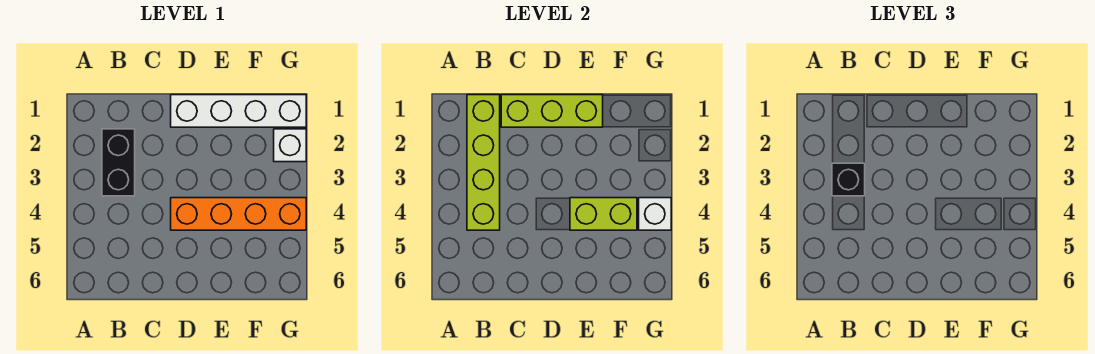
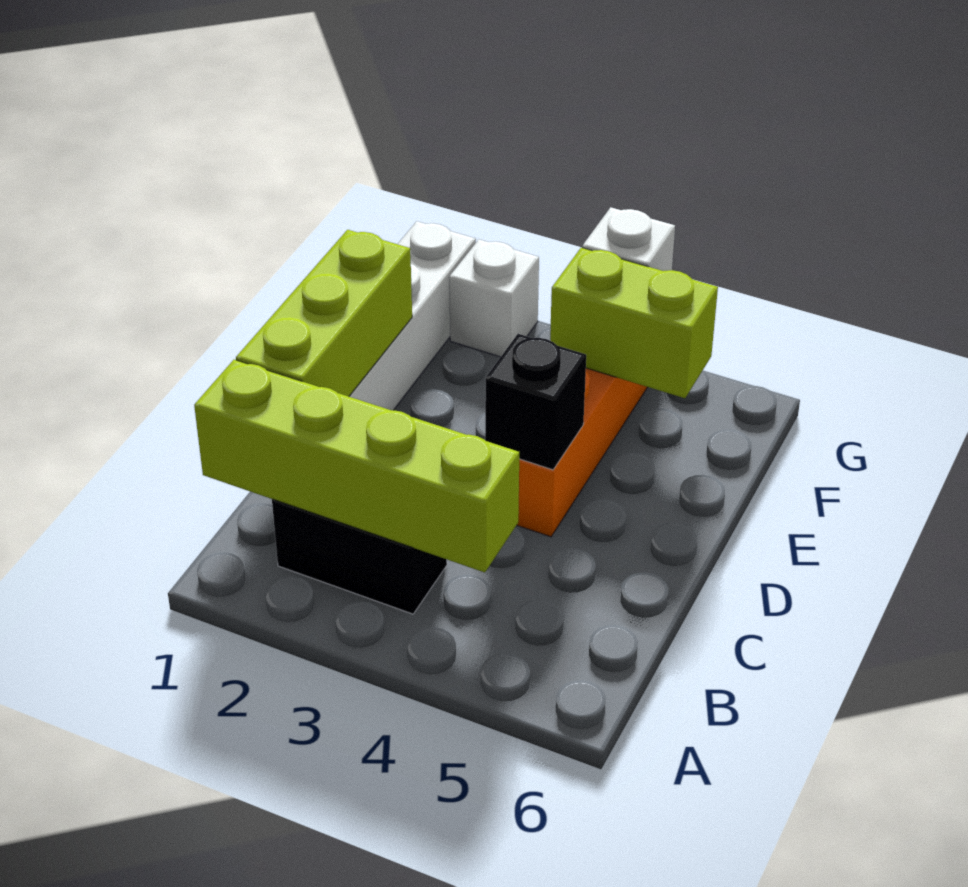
black brick B3 level 3 -> black brick D4 level 2
lime brick E4:F4 level 2 -> lime brick F4:F5 level 2

